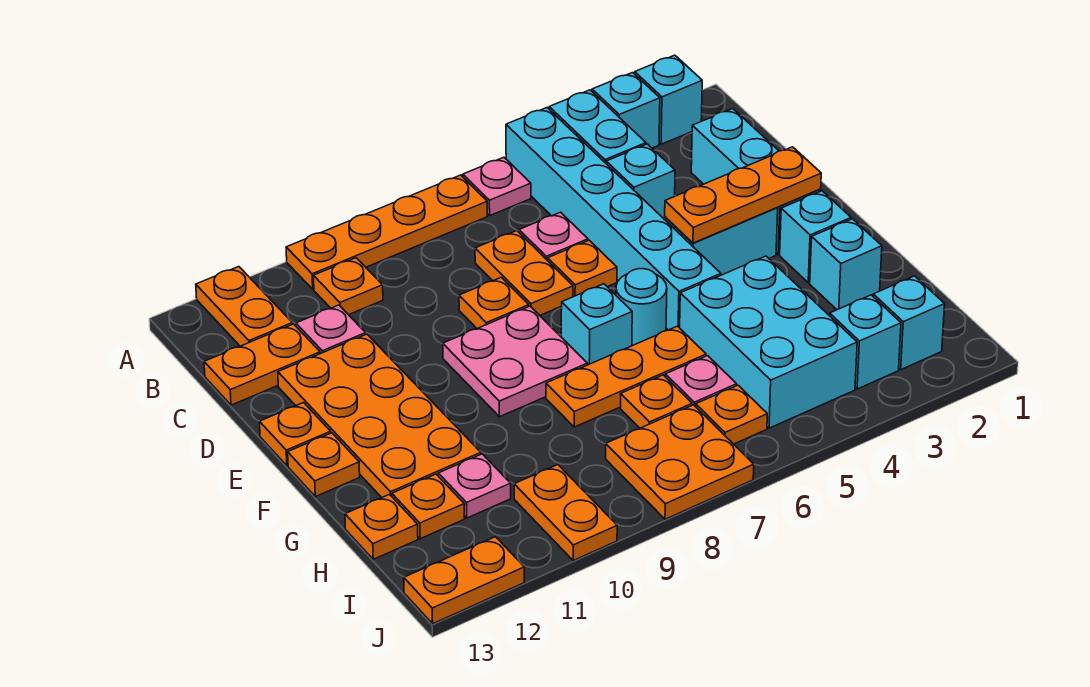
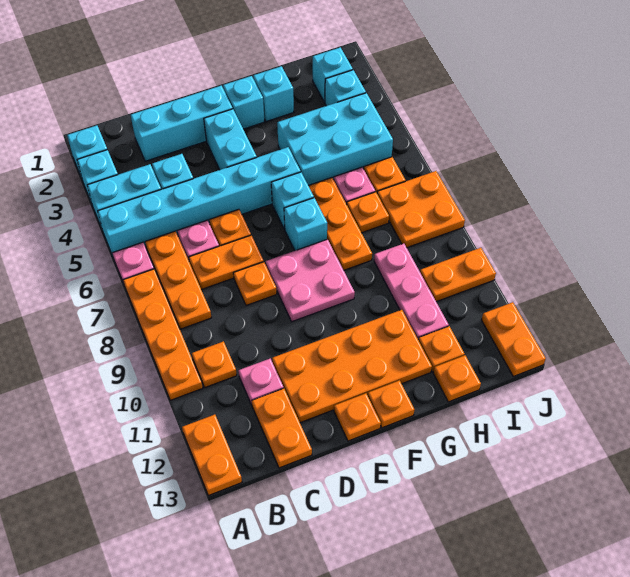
orange plate A12:B12 level 1 -> orange plate A12:A13 level 1
orange plate E2:E4 level 2 -> orange plate B6:B8 level 1
cyan round brick F6 level 1 -> cyan brick F6 level 1
pink plate H11 level 1 -> pink plate H9:H11 level 1

